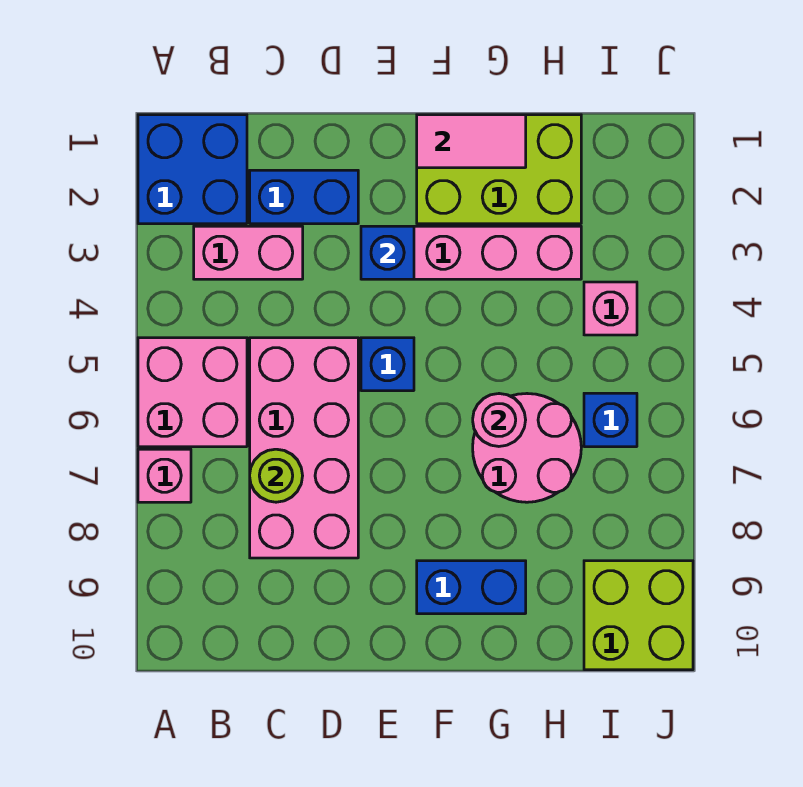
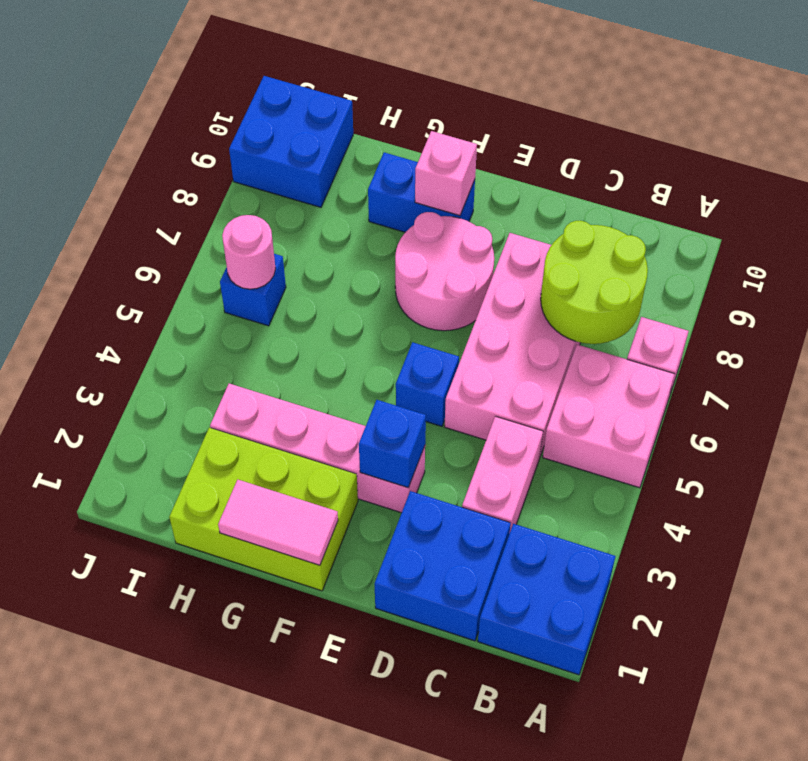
pink brick B3:C3 level 1 -> pink brick C3:C4 level 1
blue brick C2:D2 level 1 -> blue brick C1:D2 level 1
lime round brick C7 level 2 -> lime round brick B7:C8 level 2
pink round brick G6:H7 level 1 -> pink round brick E7:F8 level 1
pink round brick G6 level 2 -> pink round brick I6 level 2
pink brick I4 level 1 -> pink brick F9 level 2
lime brick I9:J10 level 1 -> blue brick I9:J10 level 1

